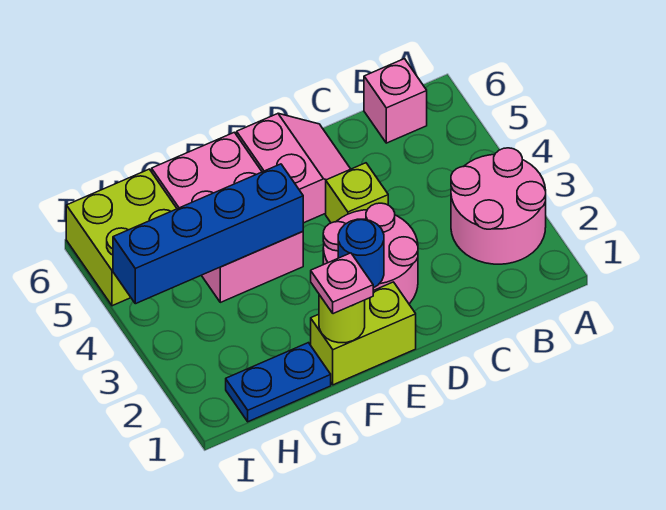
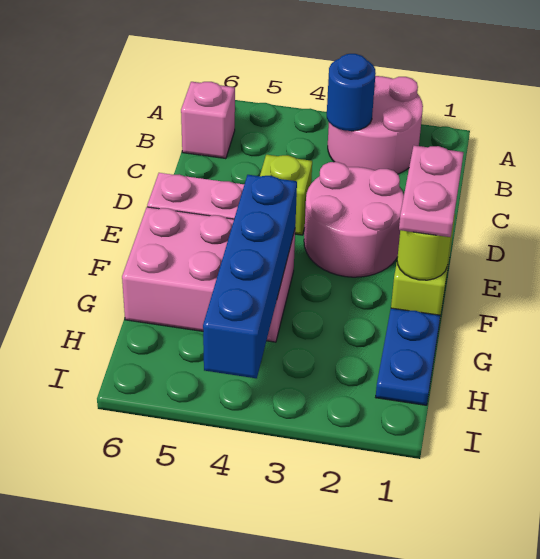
blue round brick E2 level 2 -> blue round brick B3 level 2
pink plate F1 level 3 -> pink plate E1:F1 level 3
lime brick H5:I6 level 1 -> none

